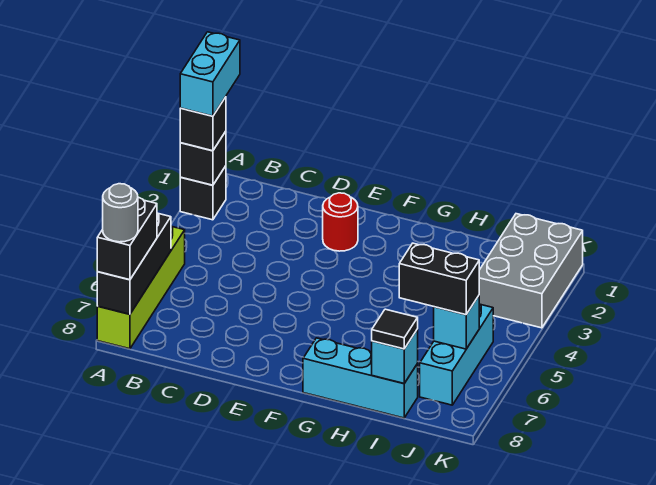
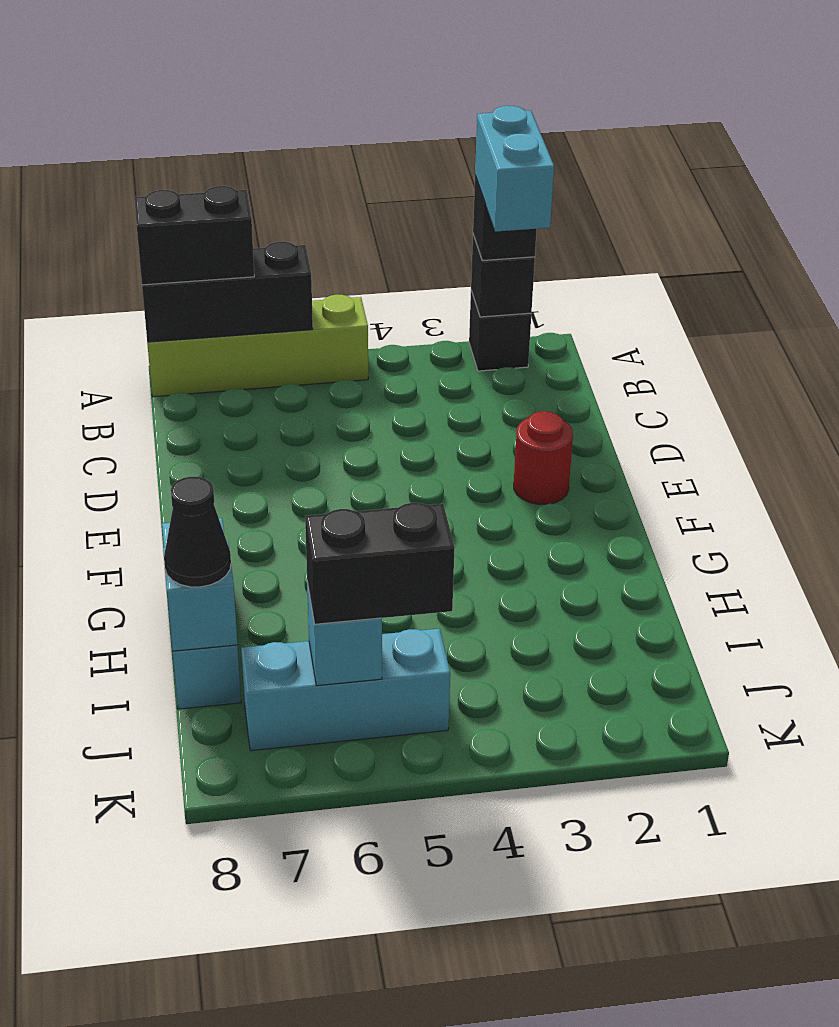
cyan brick A1:A2 level 4 -> cyan brick A2:B2 level 4
grey round brick A8 level 4 -> none
black brick I6:J6 level 3 -> black brick J5:J6 level 3
black tile I8 level 3 -> black cone I8 level 3
grey brick J1:K3 level 1 -> none

